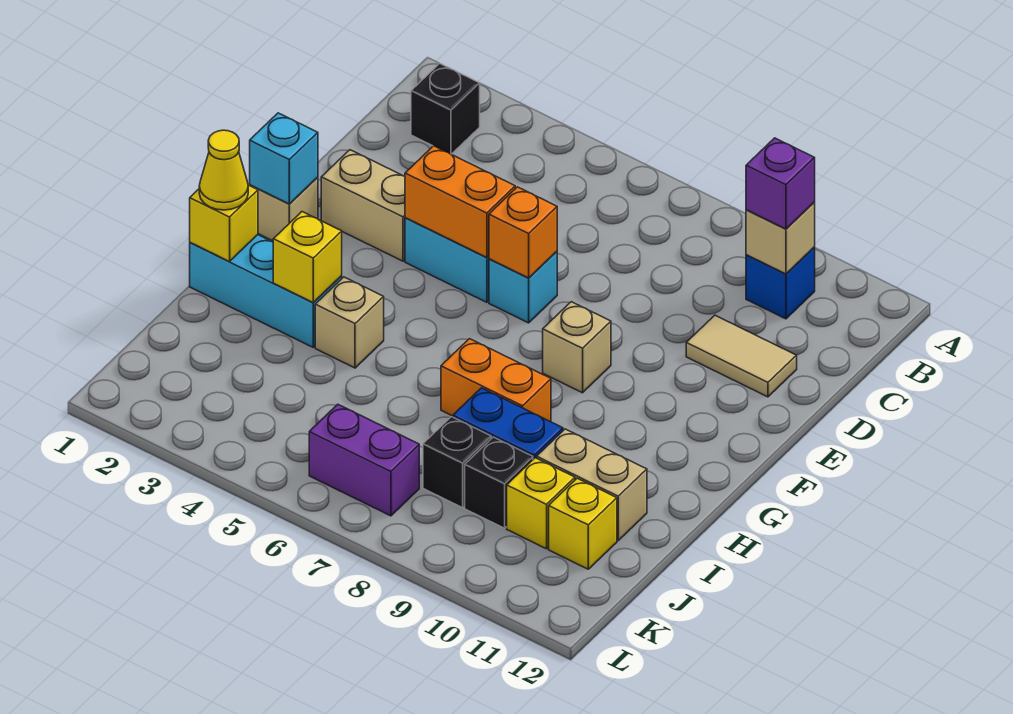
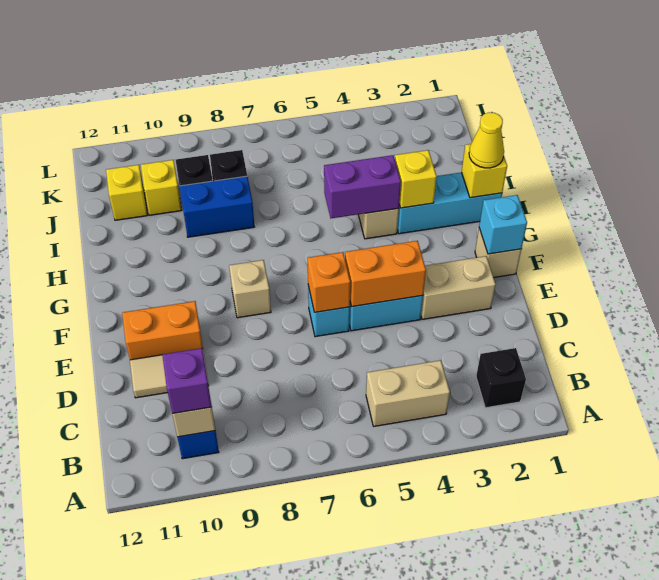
orange brick H7:H8 level 1 -> orange brick E10:E11 level 1
tan brick I10:I11 level 1 -> tan brick B4:B5 level 1
purple brick K6:K7 level 1 -> purple brick H4:H5 level 2

